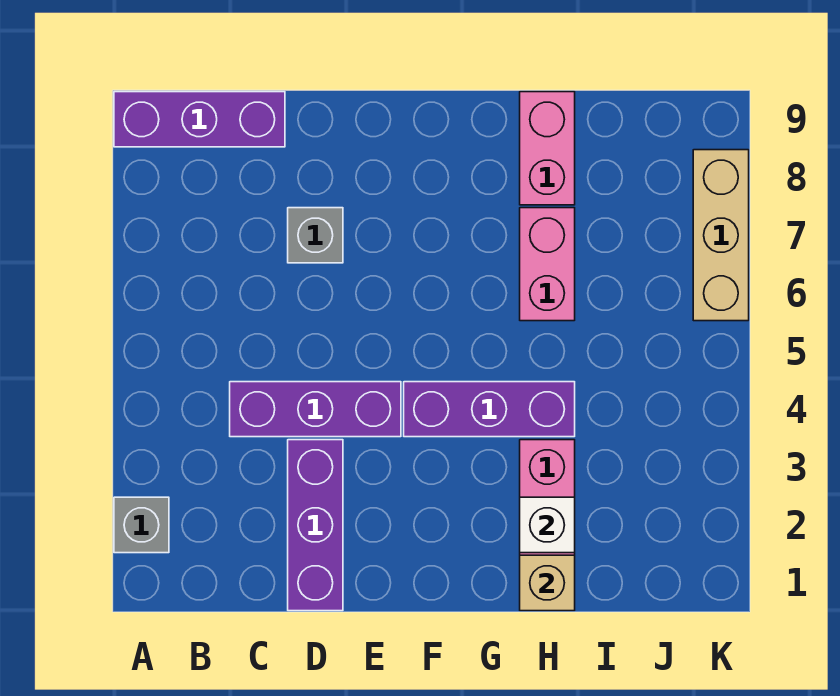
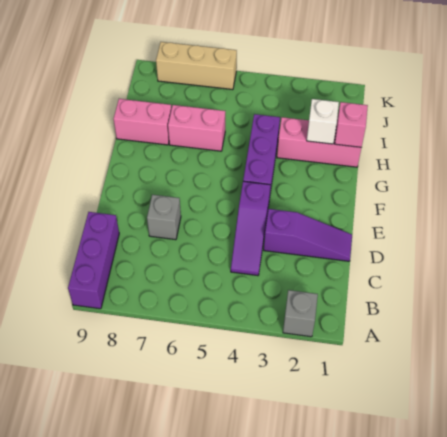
purple brick C4:E4 level 1 -> purple slope C4:E4 level 1 top E
purple brick D1:D3 level 1 -> purple slope D1:D3 level 1 top 3
tan brick H1 level 2 -> pink brick H1 level 2

